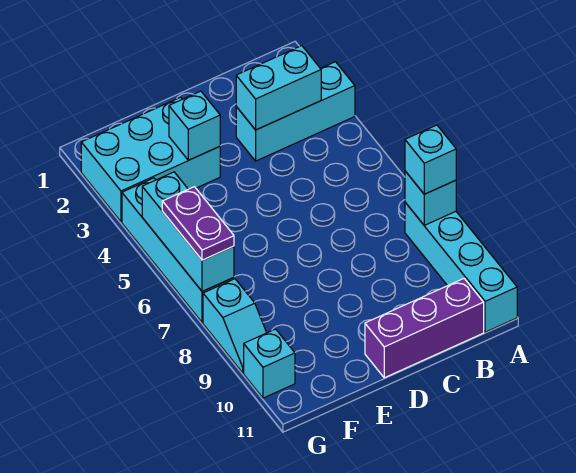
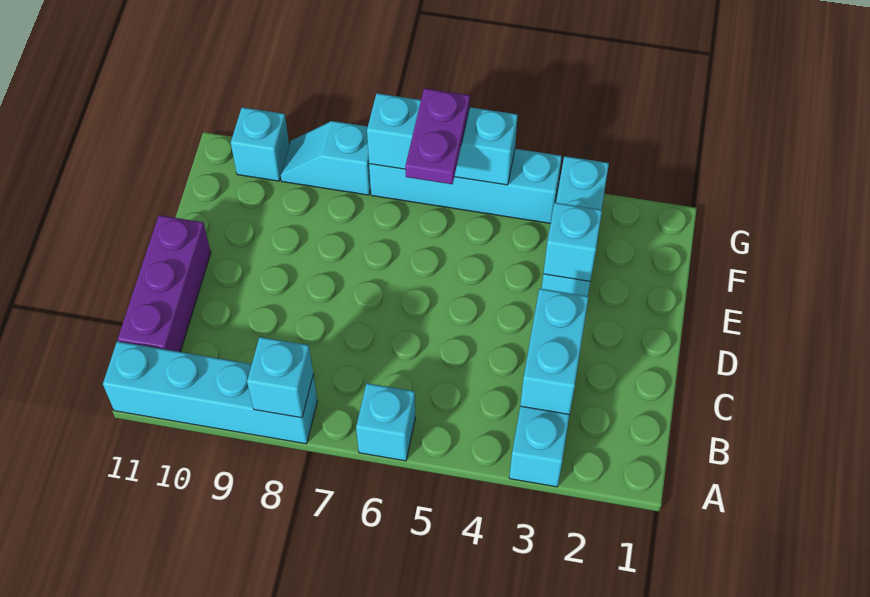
cyan brick A8 level 3 -> cyan brick A6 level 1
cyan brick E2:G3 level 1 -> cyan brick E3:G3 level 1
purple plate G6:G7 level 3 -> purple plate F6:G6 level 3

